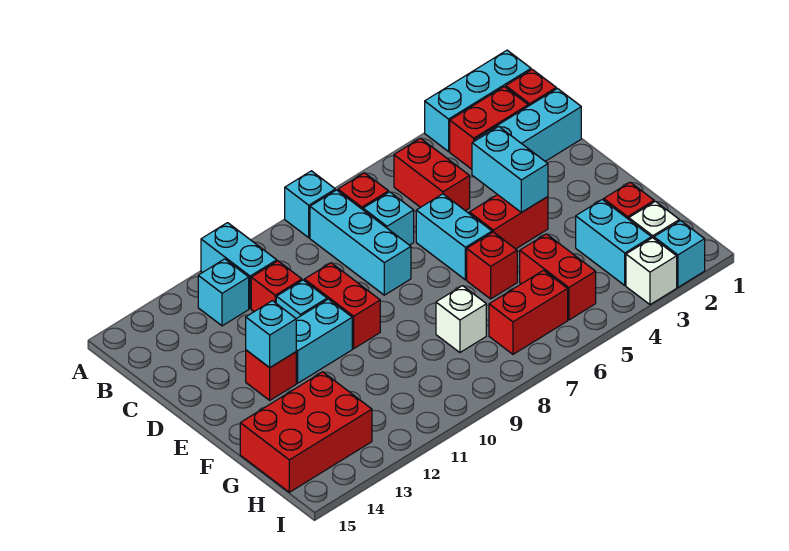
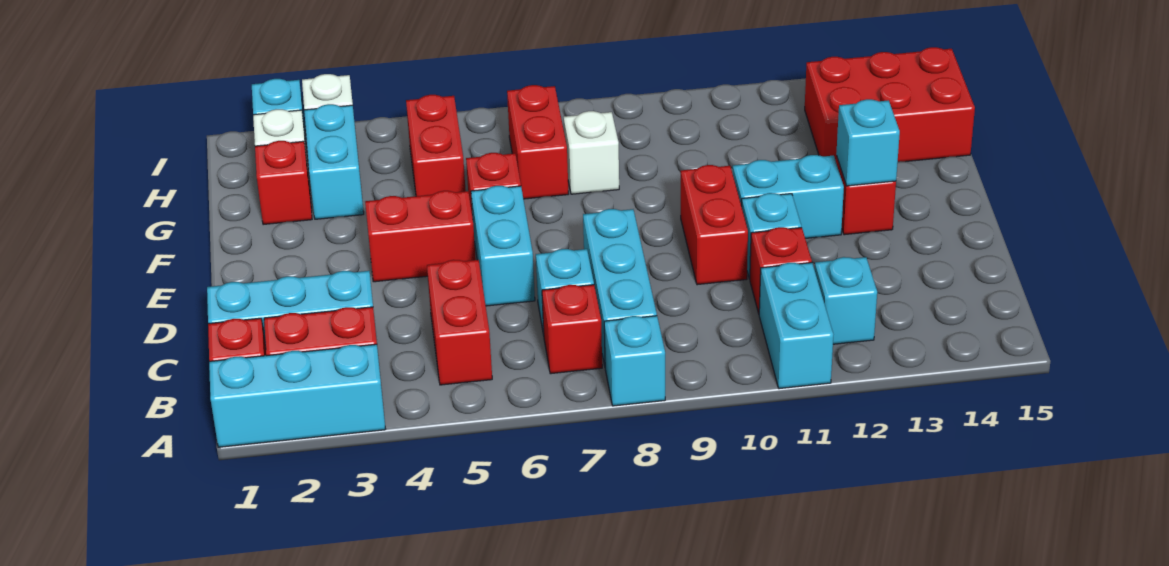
cyan brick D4:E4 level 2 -> none
red brick H6:H7 level 1 -> red brick G7:H7 level 1

